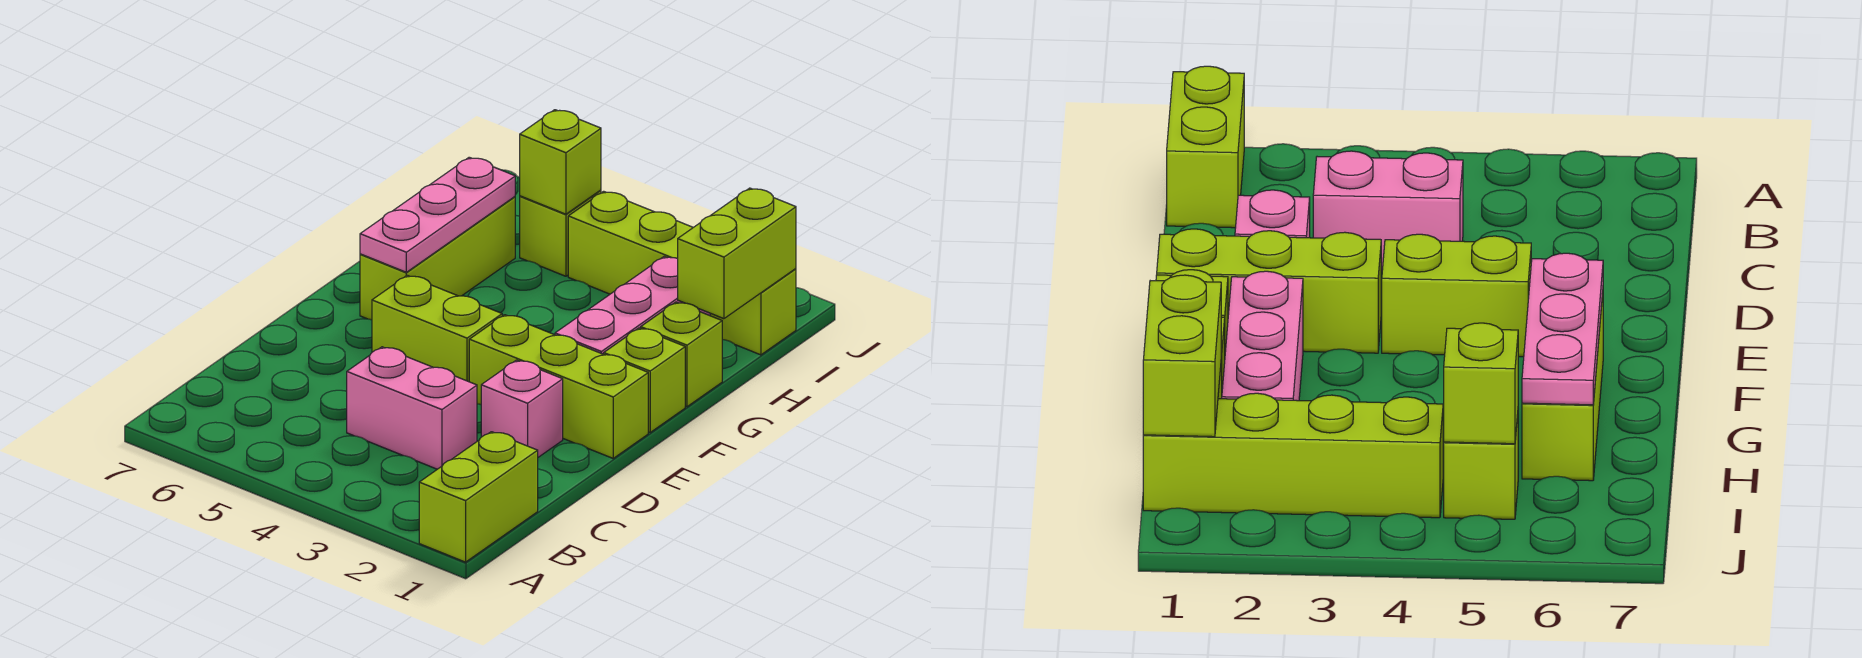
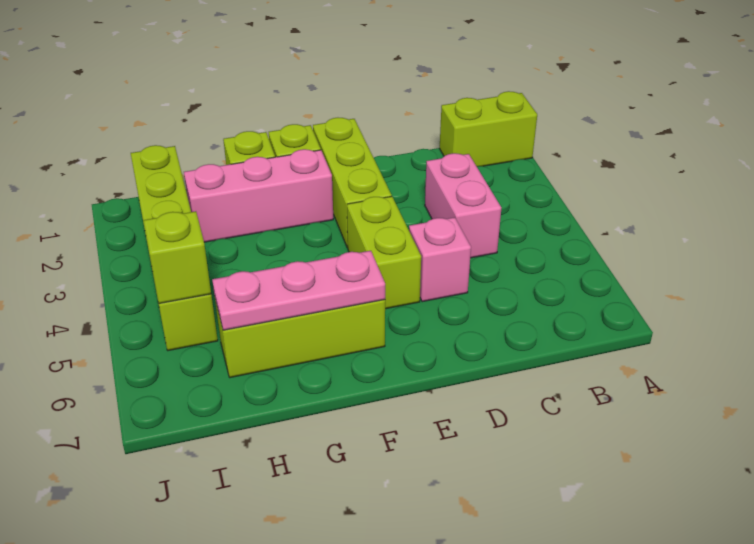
pink brick D2 level 1 -> pink brick D5 level 1
lime brick H1:I1 level 2 -> none

